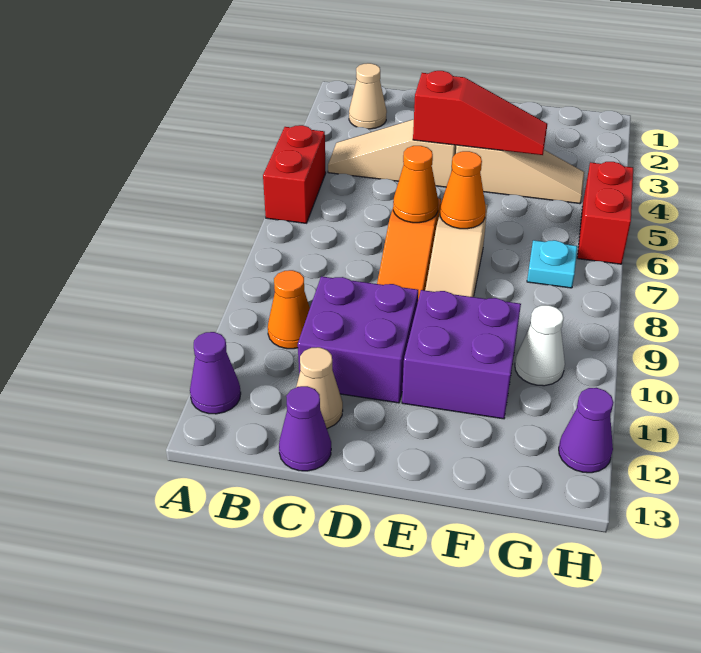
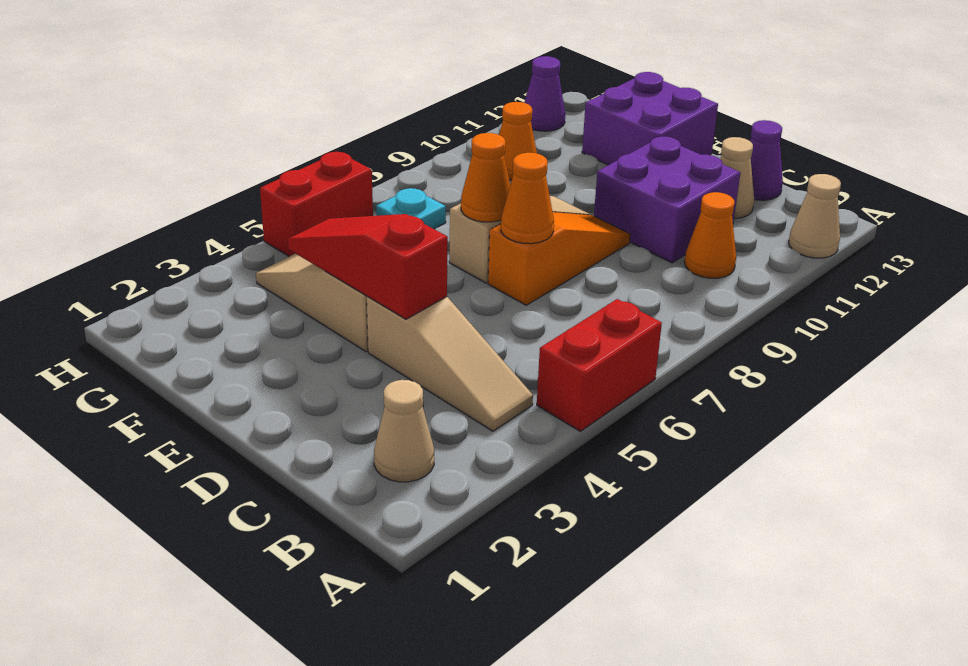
purple cone A12 level 1 -> tan cone A12 level 1
purple brick E10:F11 level 1 -> purple brick E12:F13 level 1
white cone G10 level 1 -> orange cone G10 level 1

